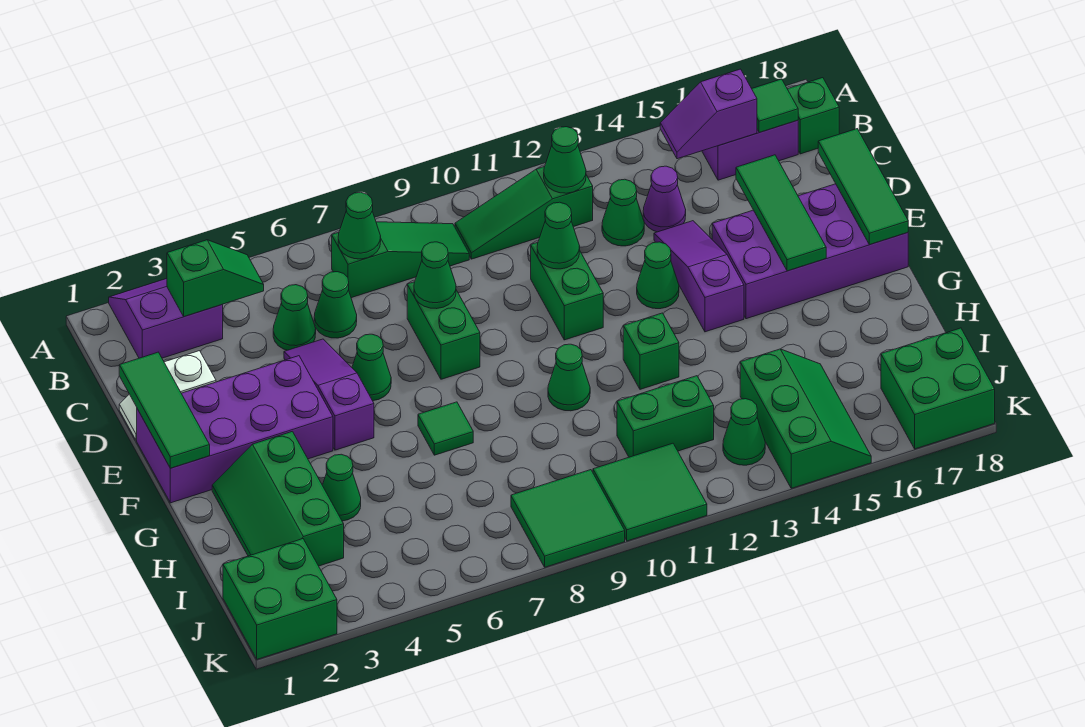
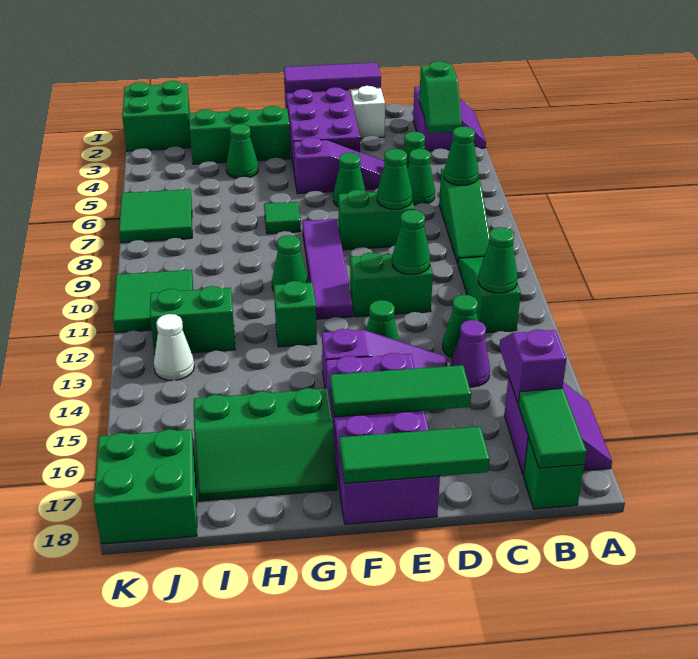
green tile B17 level 2 -> green tile B17:B18 level 2
green tile D1:F1 level 2 -> purple tile D1:F1 level 2
none -> purple tile F8:F11 level 1
green brick I11:I12 level 1 -> green brick I12:J12 level 1
green slope I14:K15 level 1 top 14 -> green slope G16:I17 level 1 top 16
green tile J8:K9 level 1 -> green tile J6:K7 level 1
green cone J13 level 1 -> white cone J13 level 1

